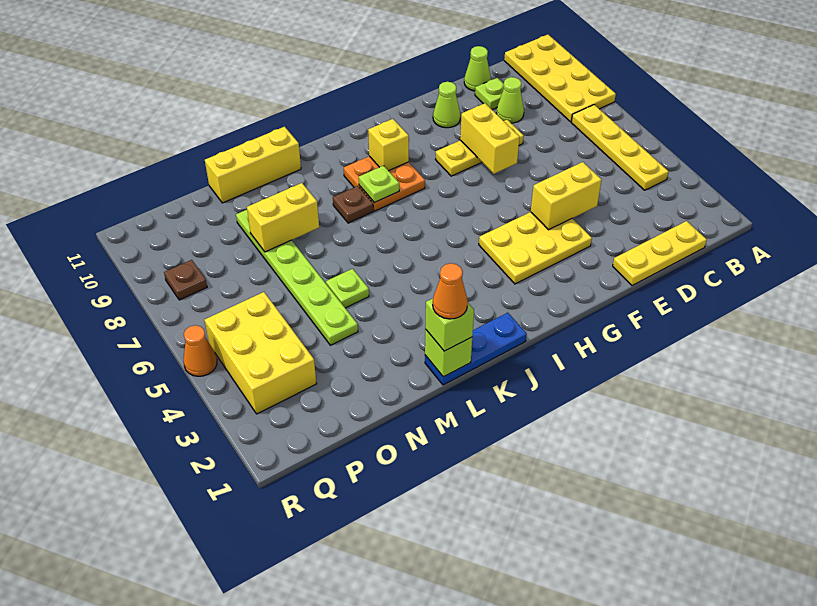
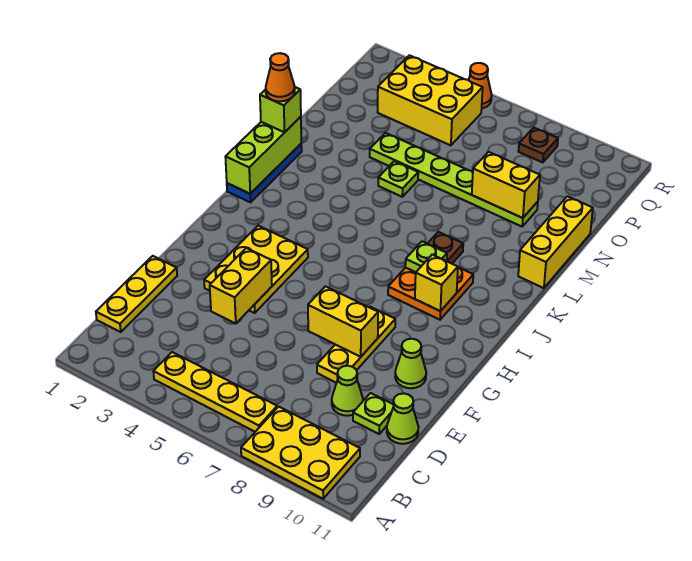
yellow plate A8:B11 level 1 -> yellow plate A8:B10 level 1
lime brick L1 level 2 -> lime brick J1:L1 level 2
yellow brick M8:N8 level 2 -> yellow brick N8:N9 level 2

